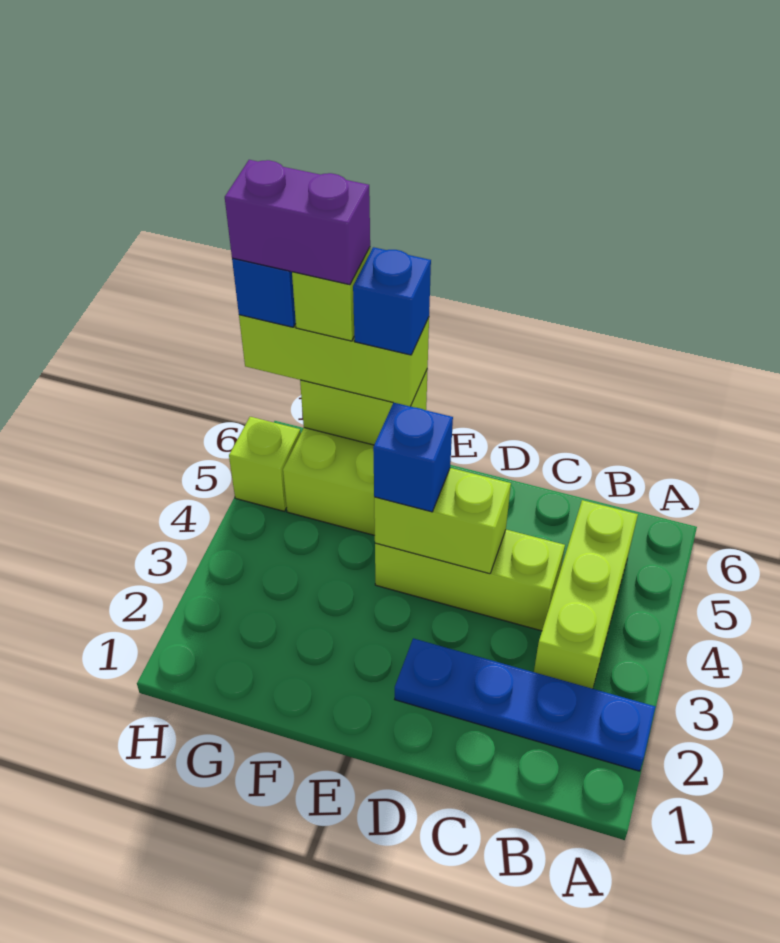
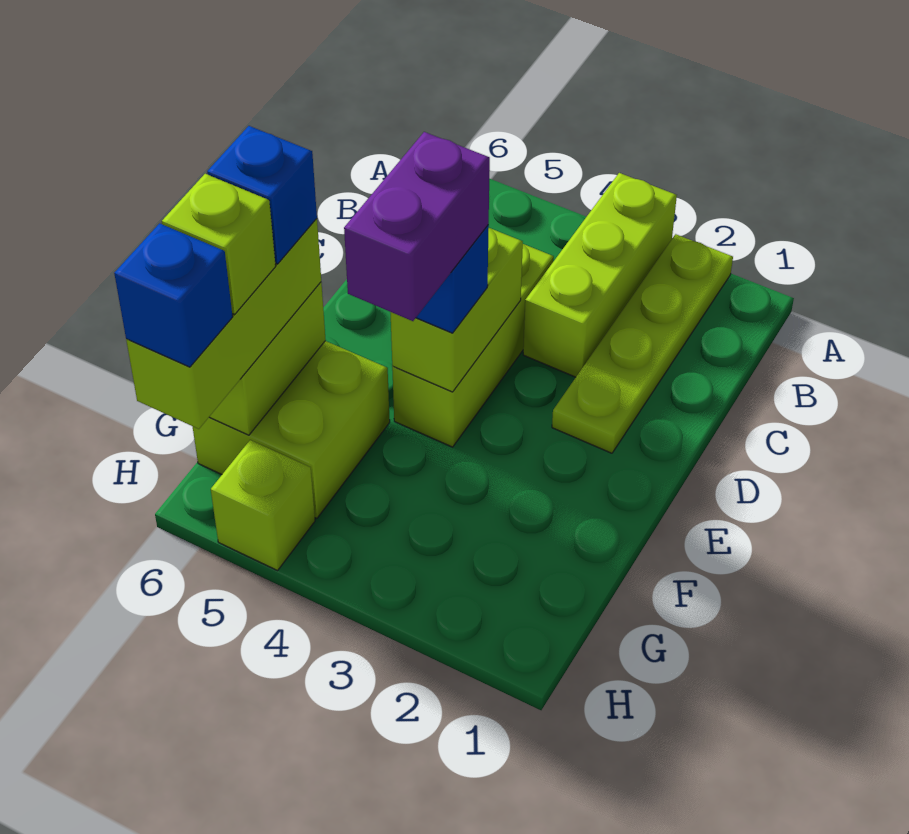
blue plate A2:D2 level 1 -> lime plate A2:D2 level 1
lime brick B3:B5 level 1 -> lime brick A3:C3 level 1
purple brick G6:H6 level 5 -> purple brick E4:F4 level 4

